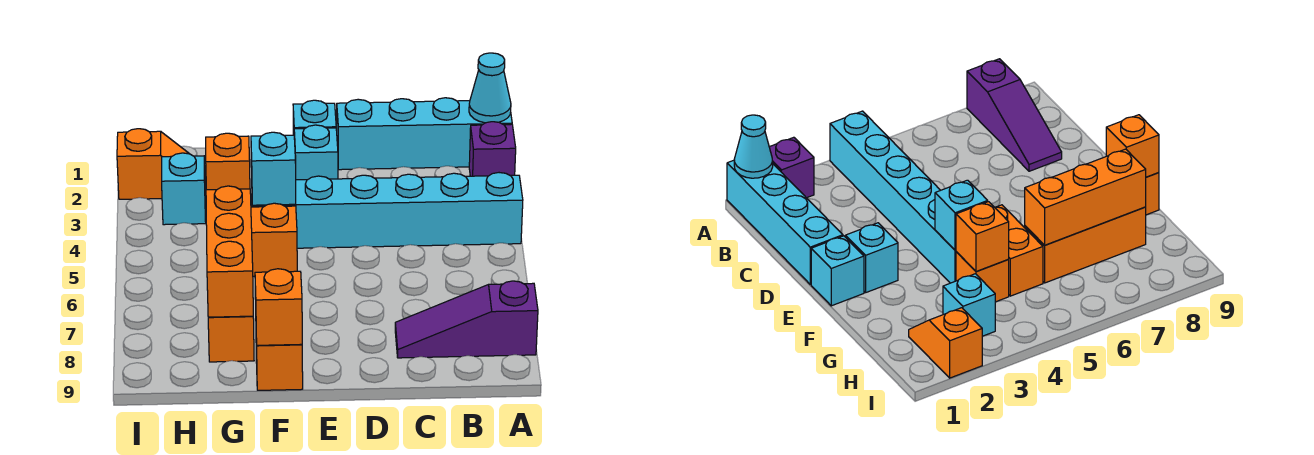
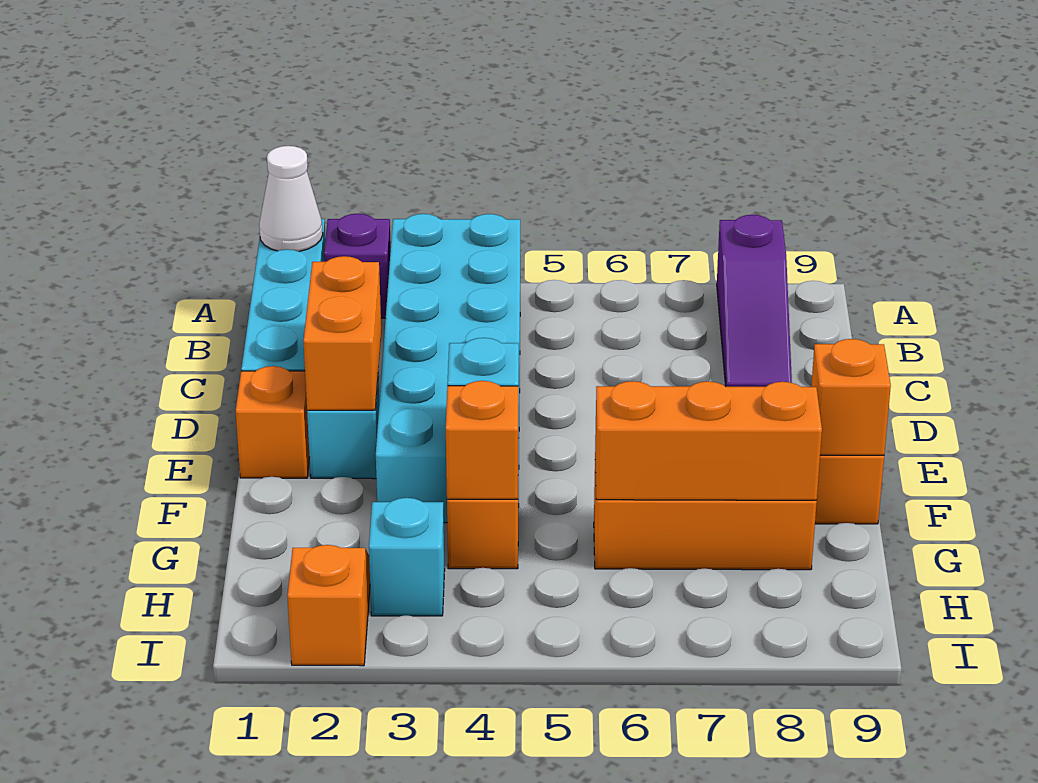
cyan cone A1 level 2 -> white cone A1 level 2
cyan brick A4:F4 level 1 -> cyan brick A3:F4 level 1
cyan brick E1 level 1 -> orange brick E1 level 1
orange brick F5:G5 level 1 -> orange brick D2:E2 level 2

